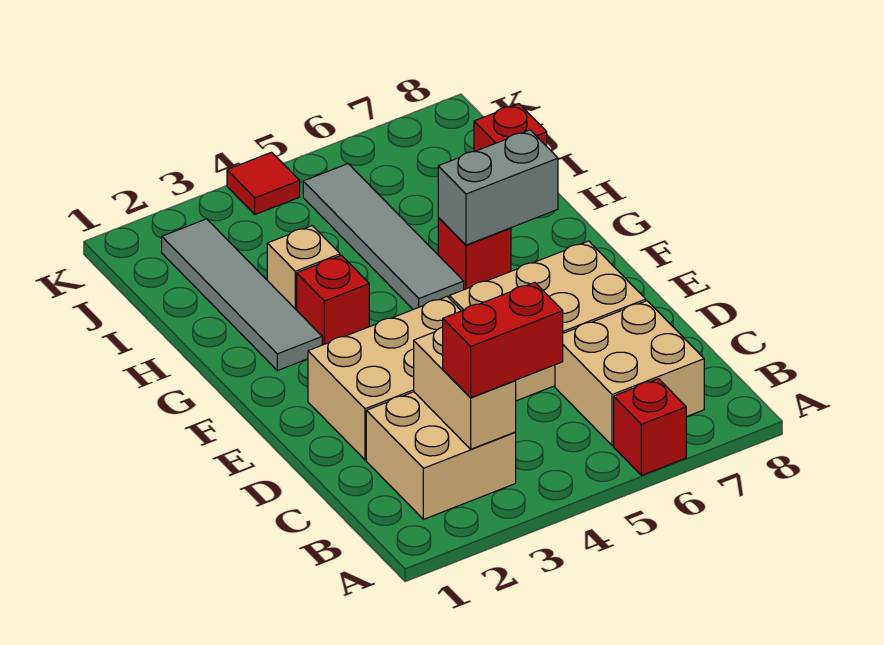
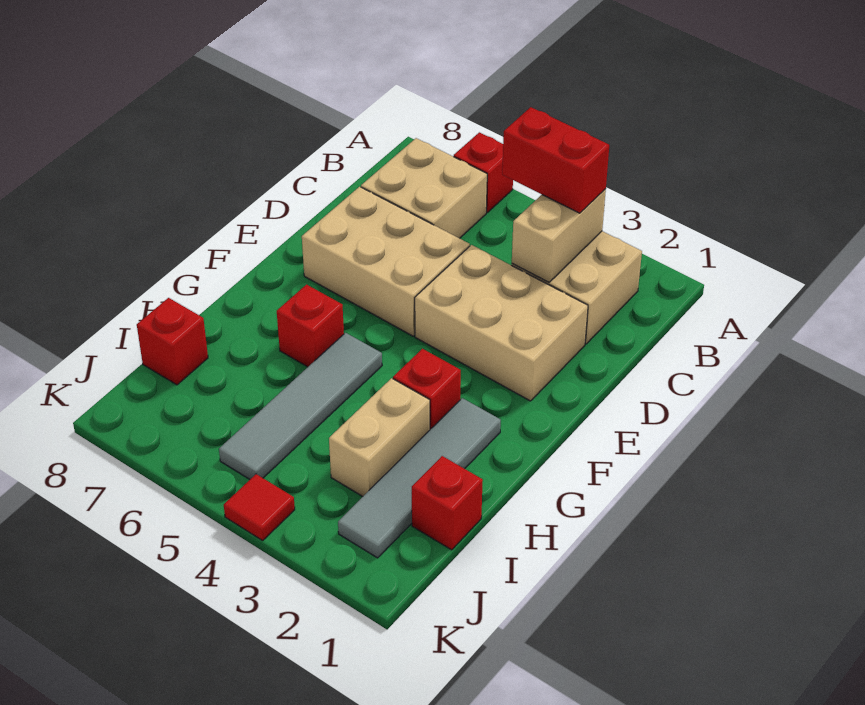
grey brick G6:G7 level 2 -> none
tan brick H3 level 1 -> tan brick H3:I3 level 1
none -> red brick I1 level 1

